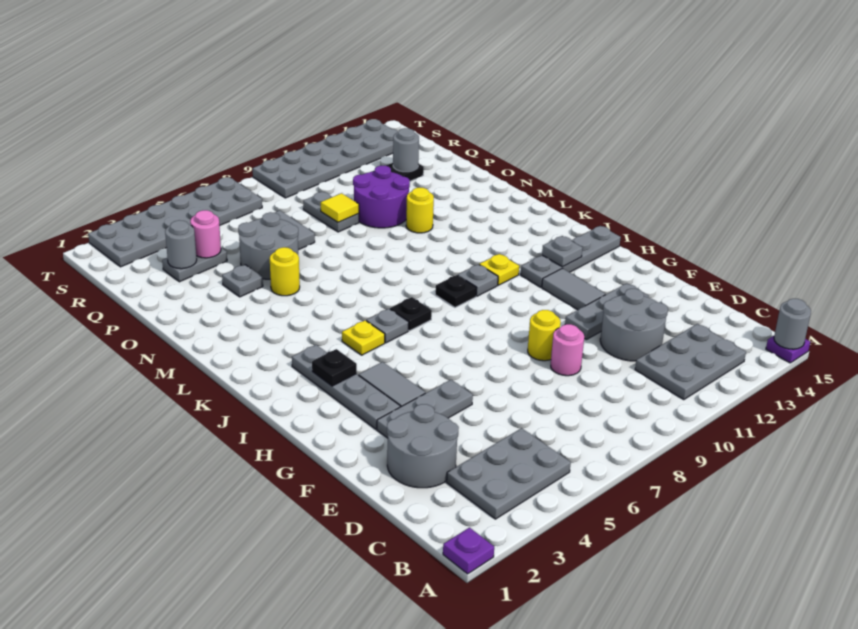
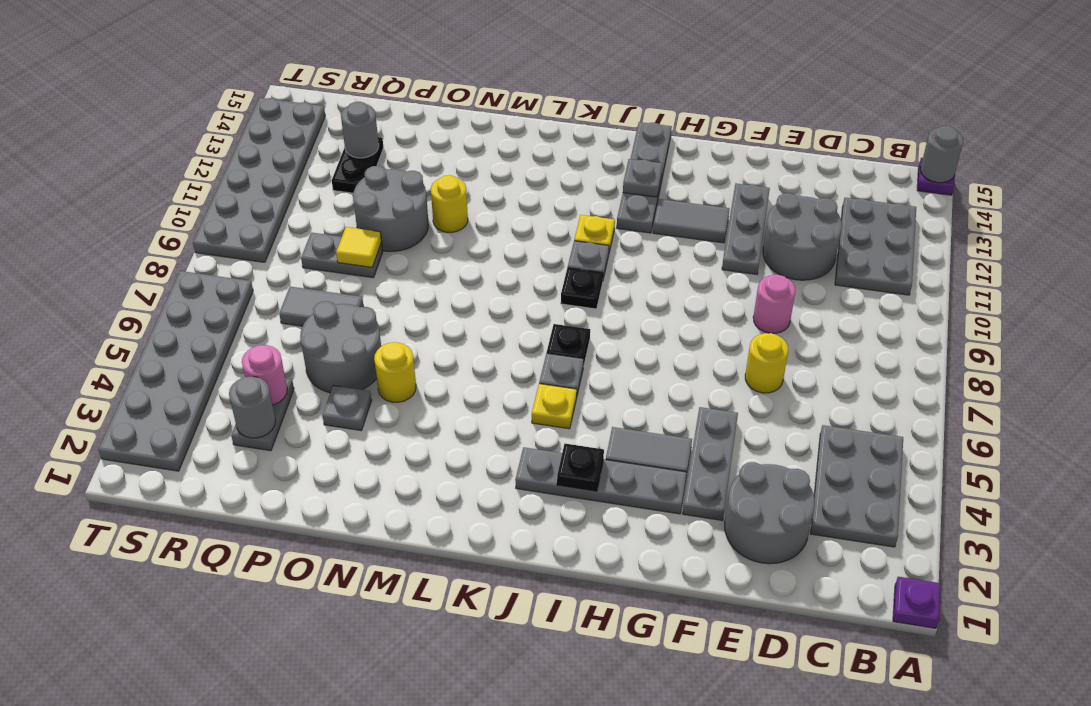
yellow round brick F9 level 1 -> yellow round brick E7 level 1
purple round brick O10:P11 level 1 -> grey round brick O10:P11 level 1

